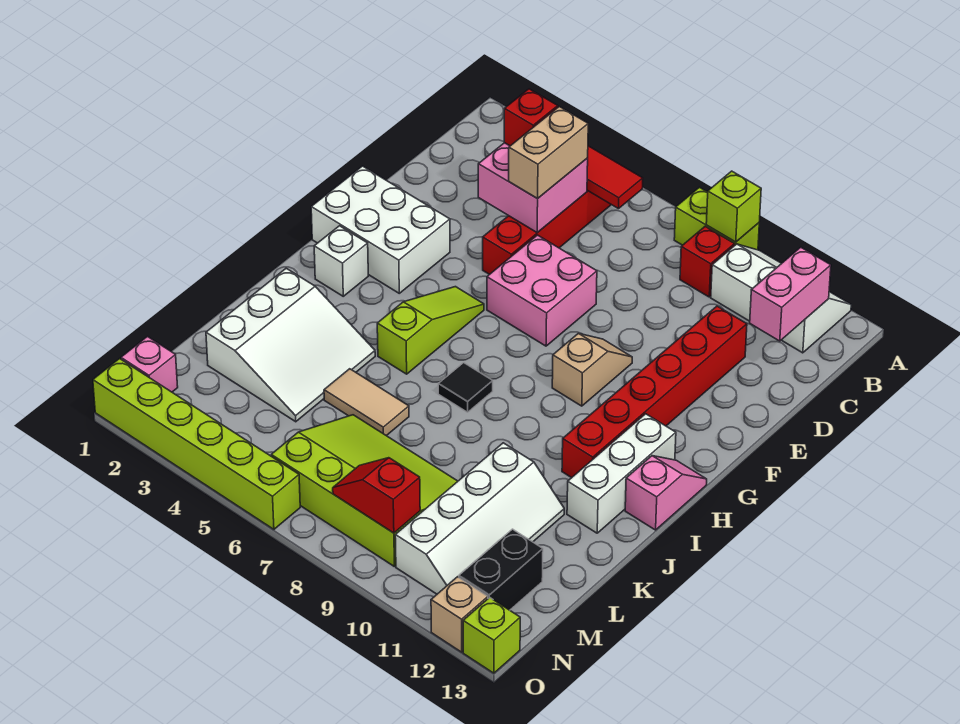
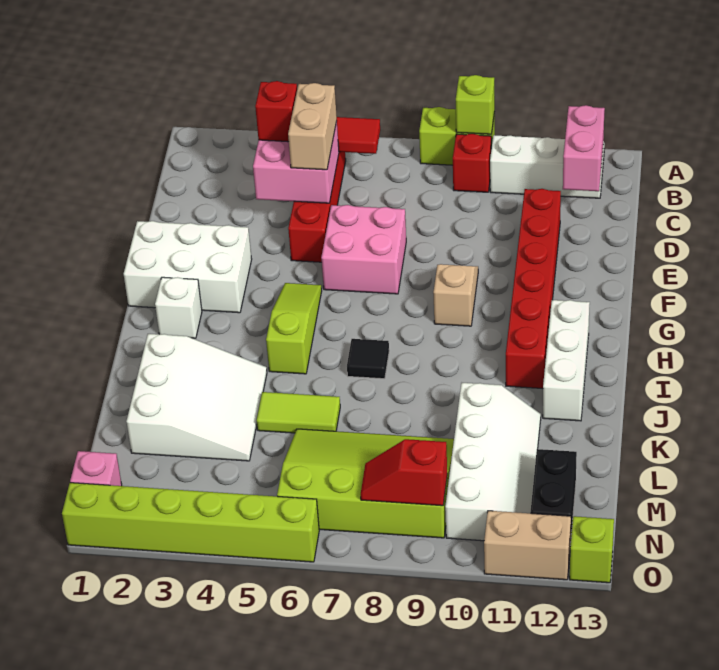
pink slope H13:I13 level 1 top I -> none
tan tile K5:K6 level 1 -> lime tile K5:K6 level 1
tan brick O12 level 1 -> tan brick O11:O12 level 1

